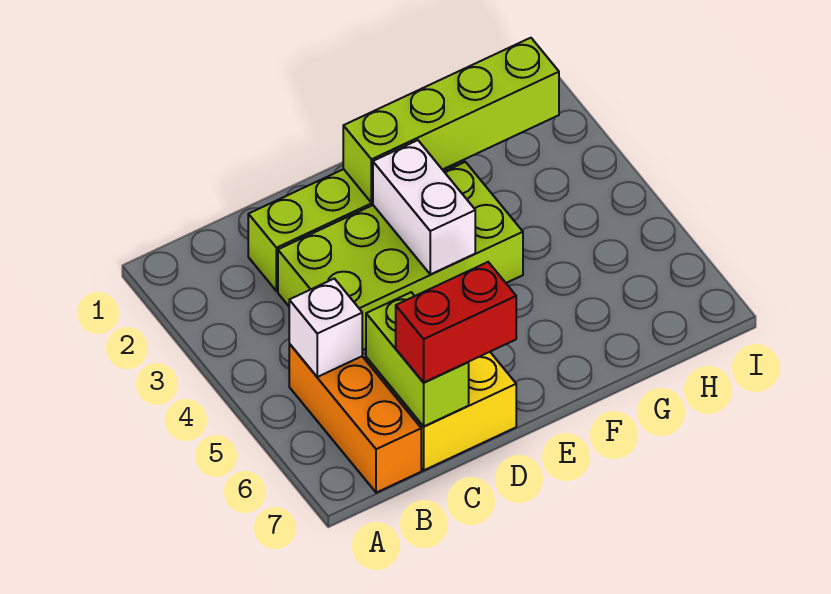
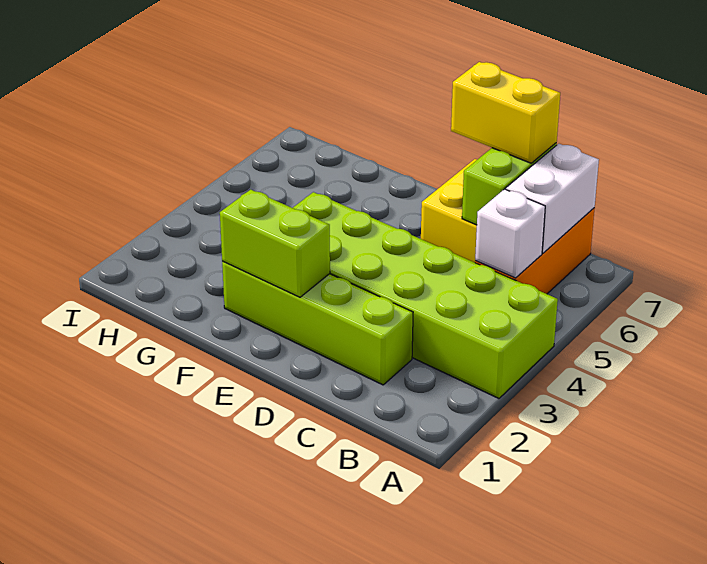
lime brick C3:F4 level 1 -> lime brick A3:F4 level 1
red brick C7:D7 level 3 -> yellow brick C7:D7 level 3
lime brick E2:H2 level 2 -> lime brick E2:F2 level 2
white brick E3:E4 level 2 -> white brick B6:B7 level 2

